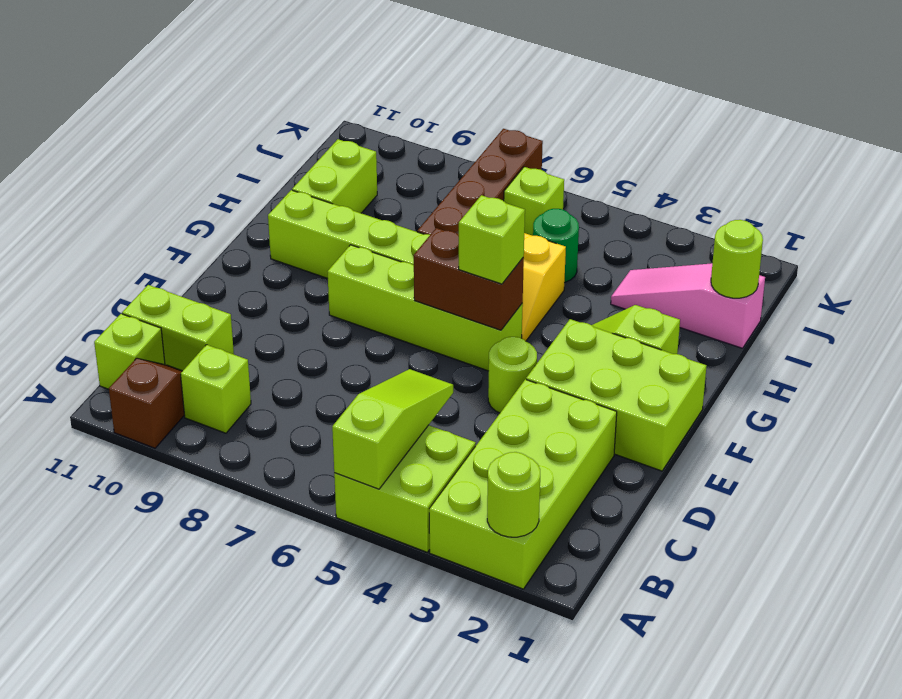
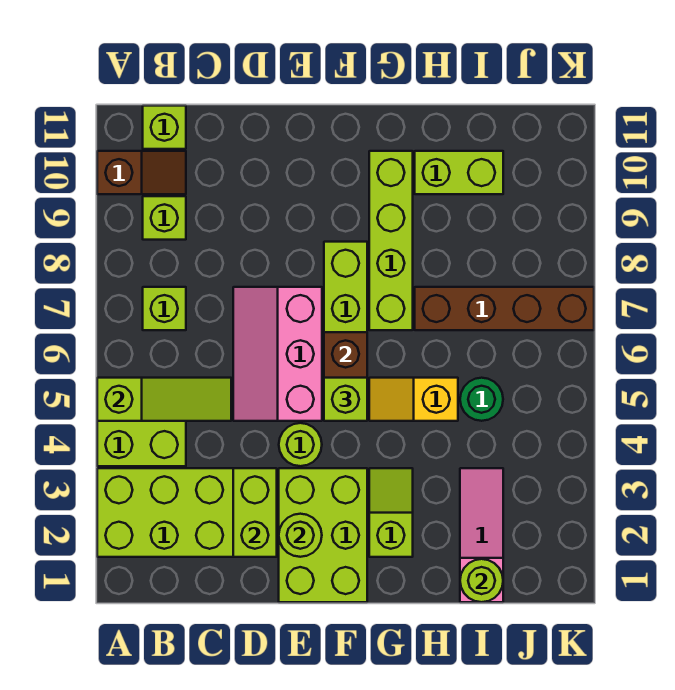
lime round brick A2 level 2 -> lime round brick E2 level 2
lime brick C10:C11 level 1 -> lime brick D2:D3 level 2
none -> pink slope D5:E7 level 1 top E
lime brick J6 level 1 -> lime brick B7 level 1

